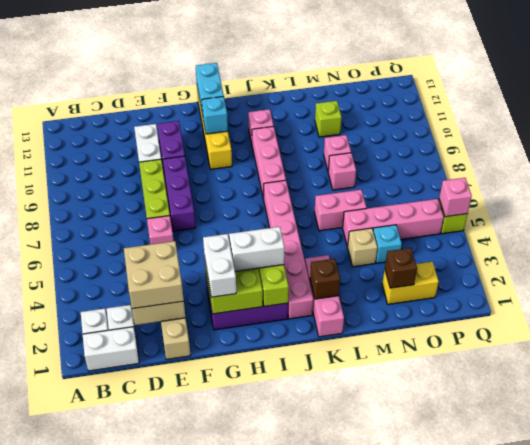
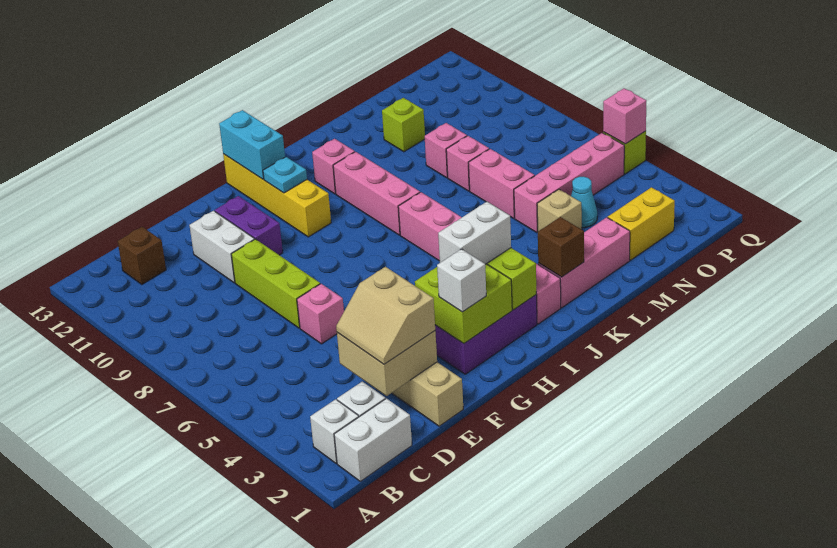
tan brick D2:E3 level 3 -> tan slope D2:E3 level 3 top E
purple brick F7:F9 level 1 -> none
white brick G2:G3 level 3 -> white brick G2 level 3
cyan brick H11 level 2 -> cyan plate H11 level 2
pink brick K1:K3 level 1 -> pink brick K2:M2 level 1
pink brick L6:M6 level 1 -> pink brick M6:M7 level 1
brown brick N2 level 2 -> brown brick C12 level 1
cyan brick N4 level 1 -> cyan cone N4 level 1

